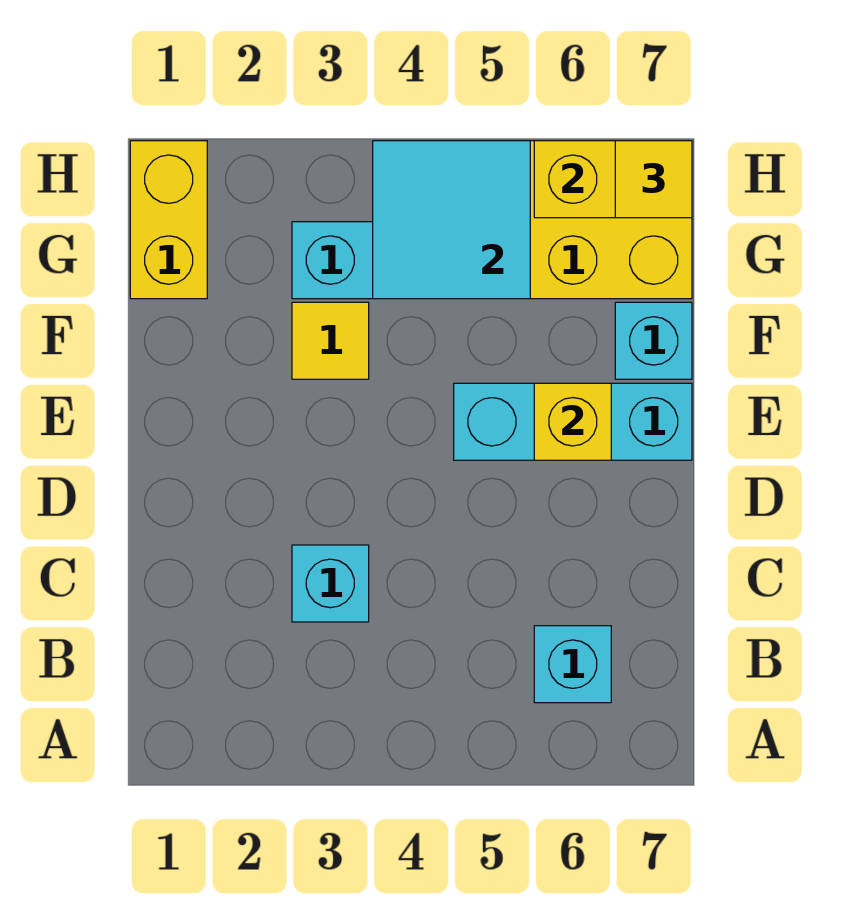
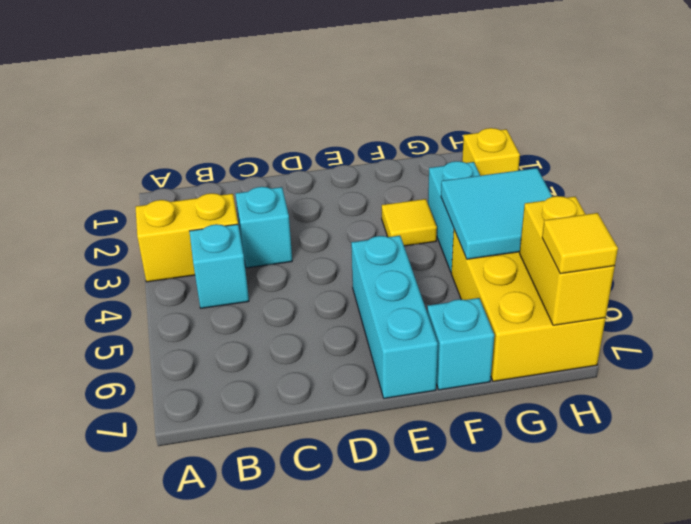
cyan brick B6 level 1 -> cyan brick B4 level 1
yellow brick E6 level 2 -> yellow brick H2 level 1
yellow brick G1:H1 level 1 -> yellow brick A3:B3 level 1

